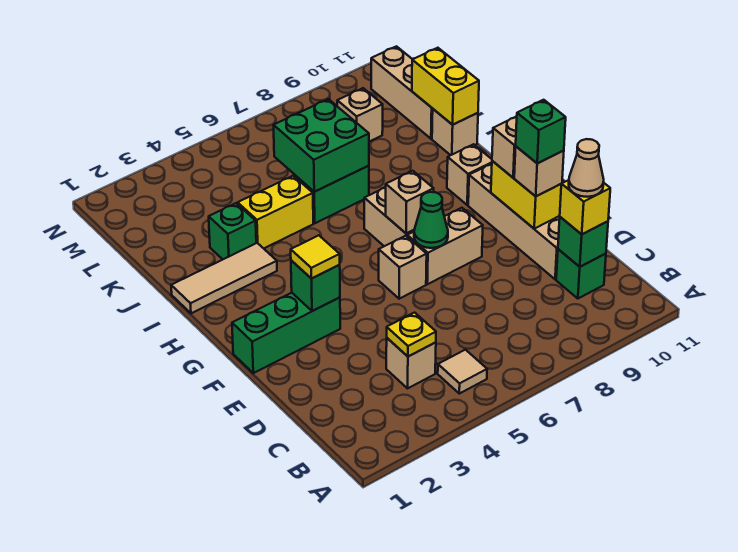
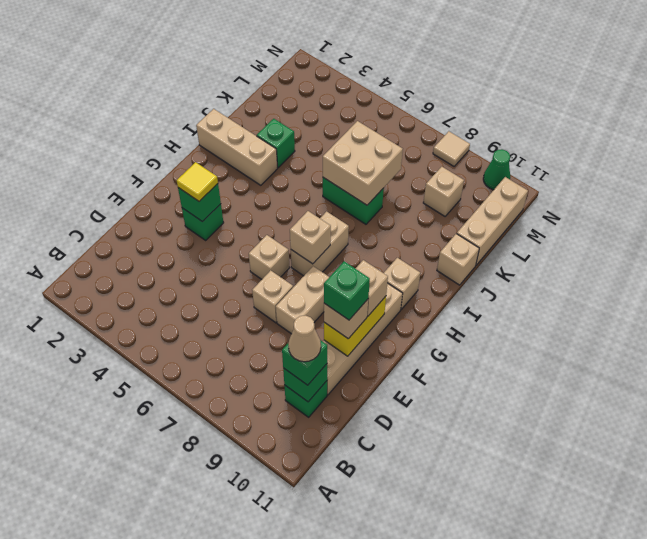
tan tile B5 level 1 -> tan tile N8 level 1
tan brick C4 level 1 -> tan brick E7 level 1
yellow plate C4 level 2 -> none
yellow brick C10 level 3 -> green brick C10 level 3
green brick F1:F3 level 1 -> green brick F3 level 1
tan brick F7:F8 level 1 -> tan brick E8:F8 level 1
green cone F7 level 2 -> green cone N10 level 1
tan tile I1:I3 level 1 -> tan brick I1:I3 level 1
yellow brick J4:J5 level 1 -> none
green brick J6:K7 level 2 -> tan brick J6:K7 level 2
yellow brick J11:K11 level 2 -> none

